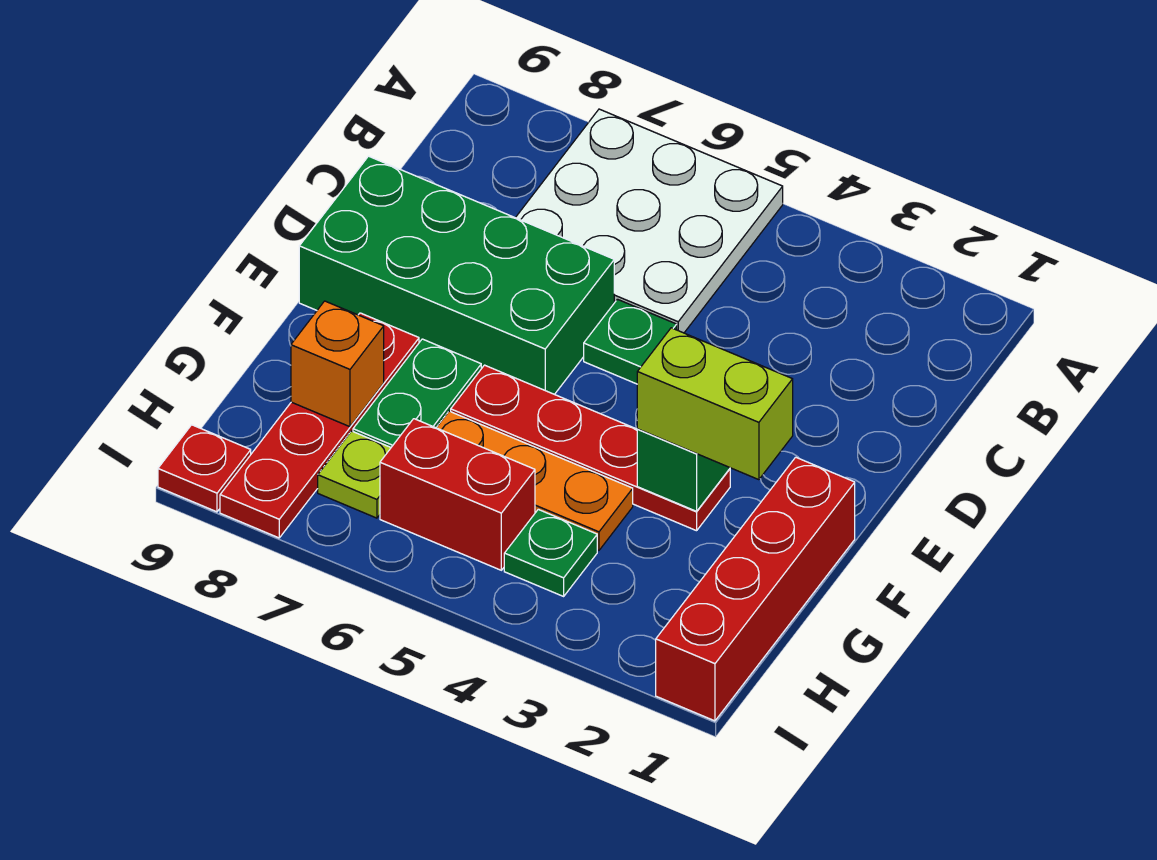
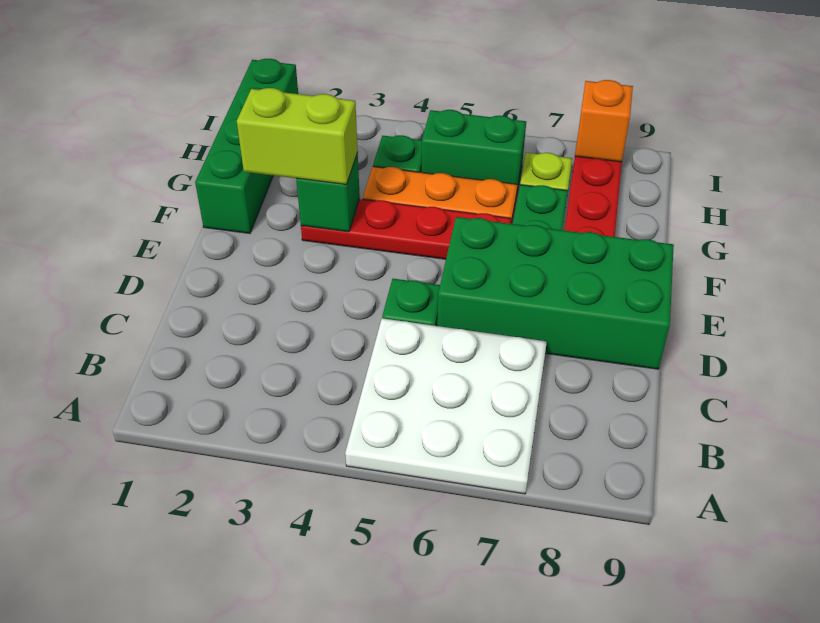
red brick F1:I1 level 1 -> green brick F1:I1 level 1
orange brick G8 level 2 -> orange brick I8 level 2
red brick H5:H6 level 1 -> green brick H5:H6 level 1
red plate I9 level 1 -> none

